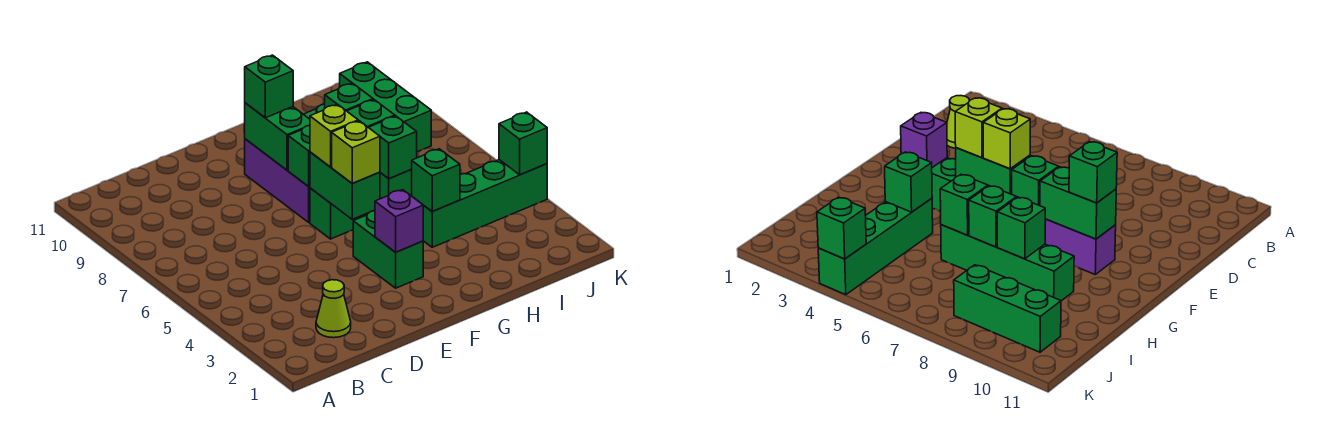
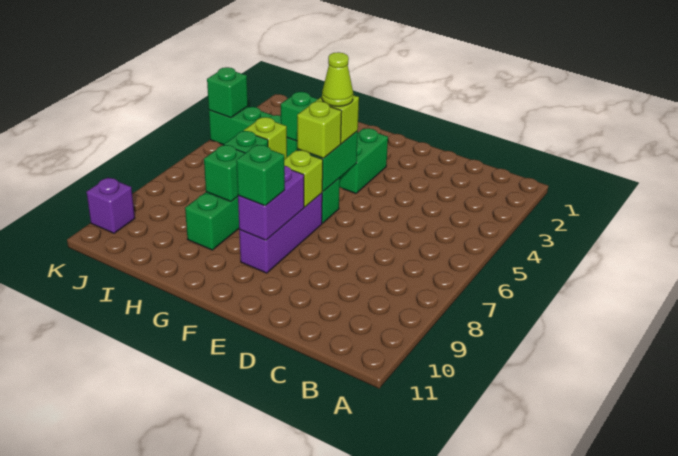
lime cone C2 level 1 -> lime cone F5 level 4
purple brick F3 level 2 -> purple brick K10 level 1
green brick F7 level 2 -> lime brick F7 level 2
green brick F8:F9 level 2 -> purple brick F8:F9 level 2
green brick H6 level 2 -> lime brick H6 level 2
green brick J8:J10 level 1 -> none

